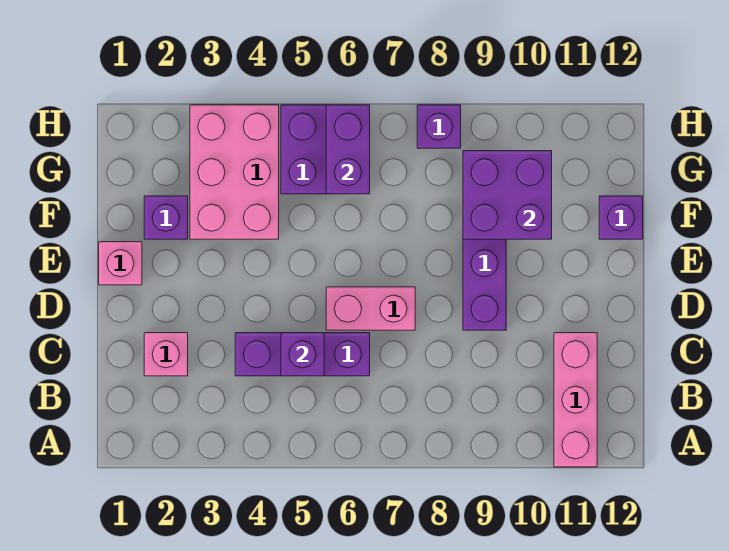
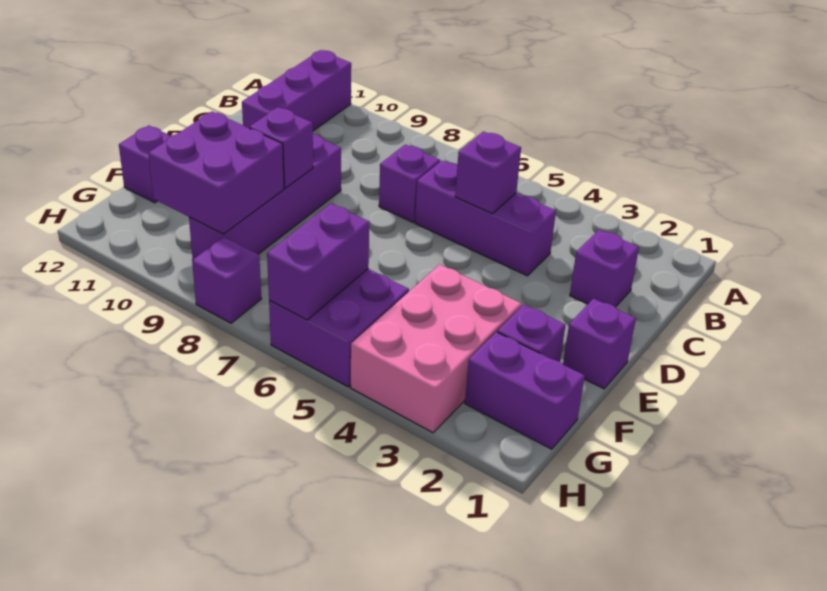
pink brick A11:C11 level 1 -> purple brick A11:C11 level 1
pink brick C2 level 1 -> purple brick C2 level 1
none -> purple brick C7 level 1
pink brick D6:D7 level 1 -> none
pink brick E1 level 1 -> purple brick E1 level 1
none -> purple brick E9 level 2
none -> purple brick G1:G2 level 1

